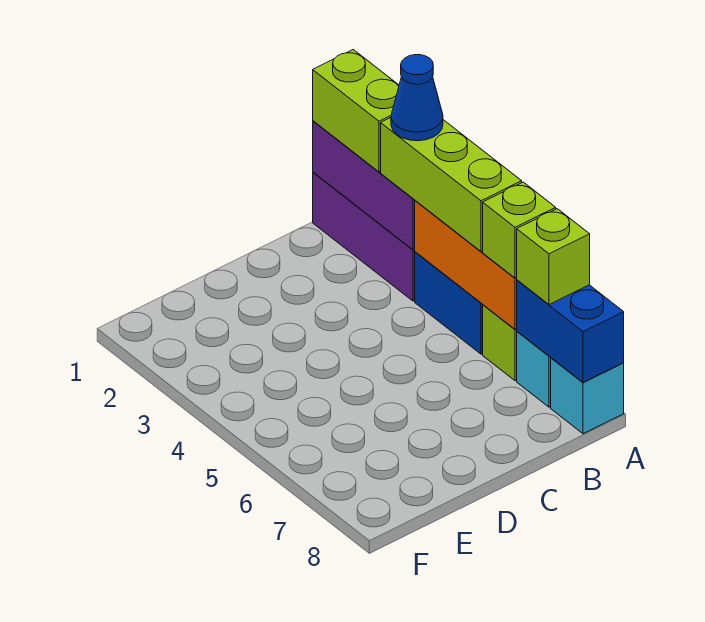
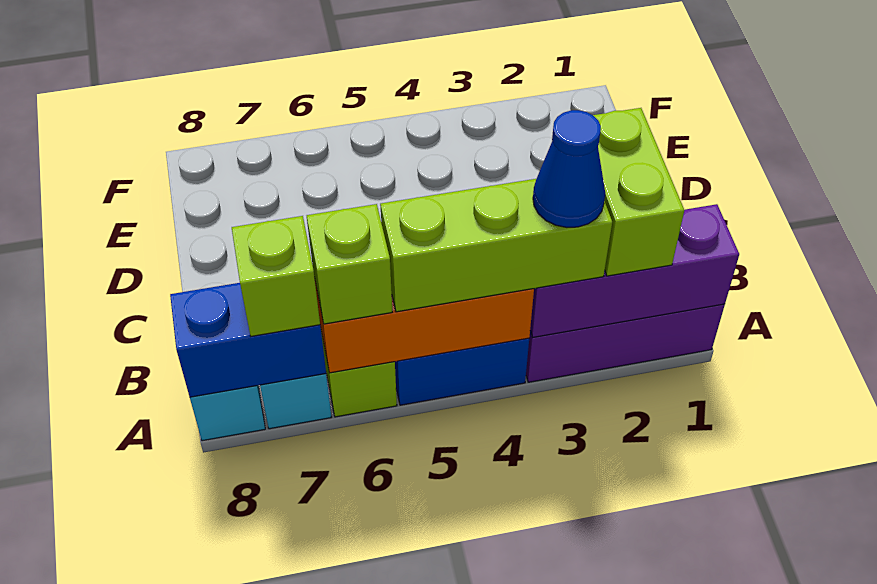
lime brick A1:A2 level 3 -> lime brick A2:B2 level 3

